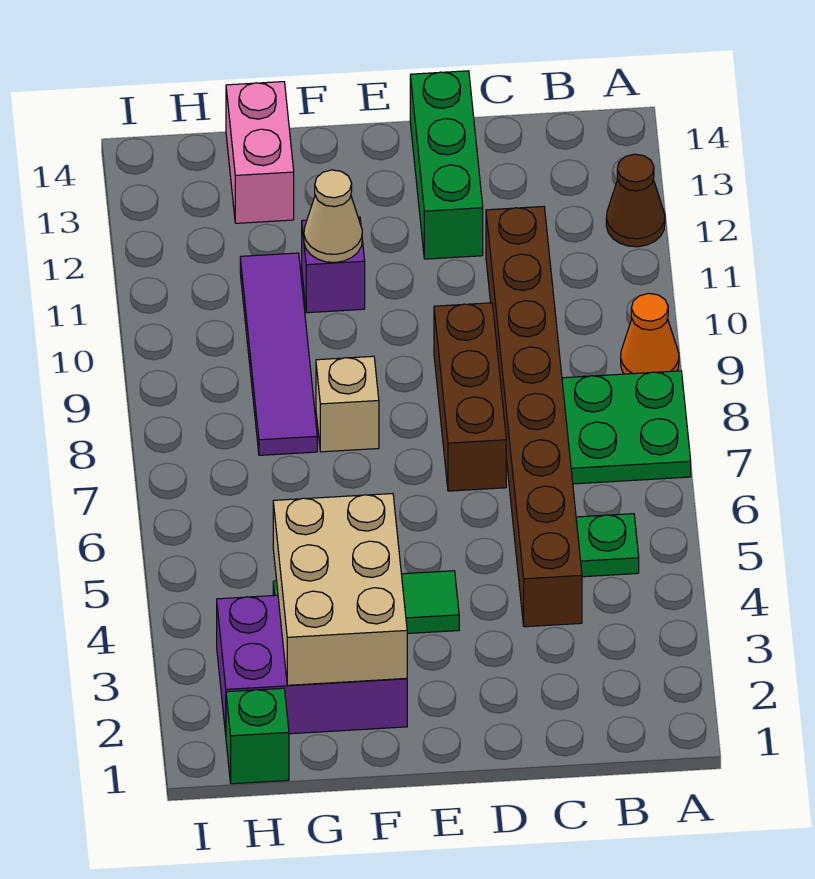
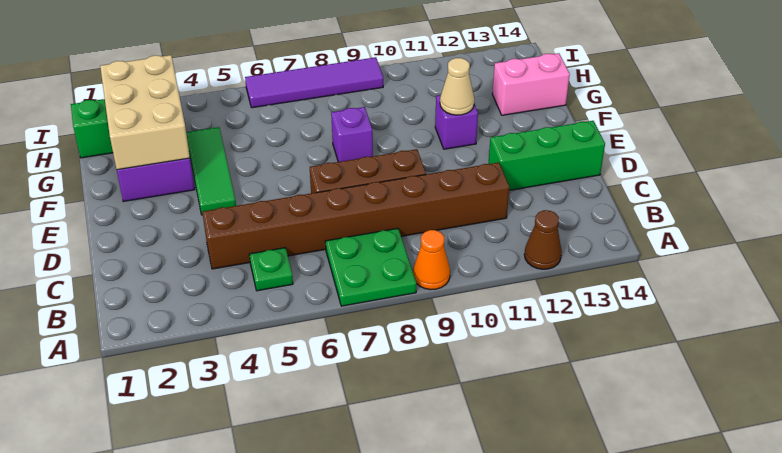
tan brick F2:G4 level 2 -> tan brick F2:H3 level 2
tan brick F8 level 1 -> purple brick F8 level 1
purple tile G8:G11 level 1 -> purple tile I6:I9 level 1

